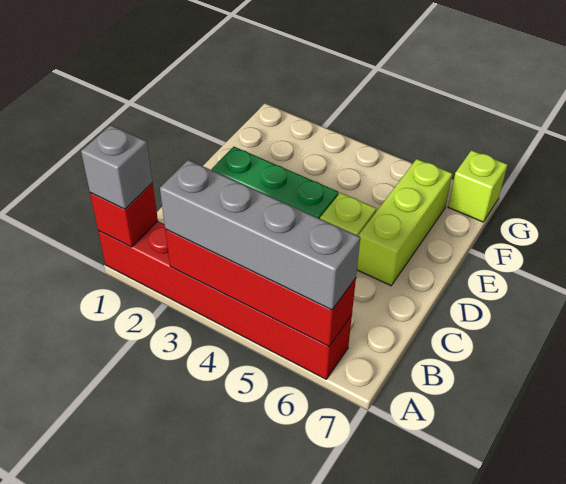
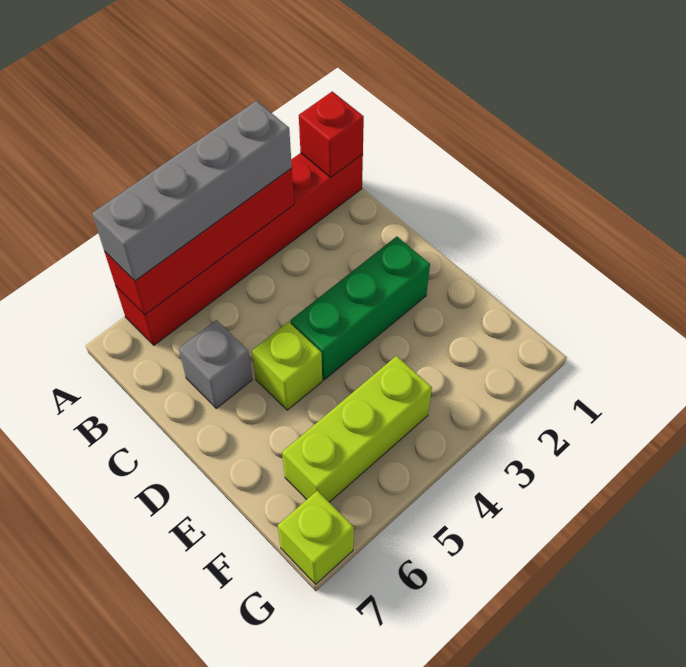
grey brick A1 level 3 -> grey brick C6 level 1
lime brick D6:F6 level 1 -> lime brick F4:F6 level 1

